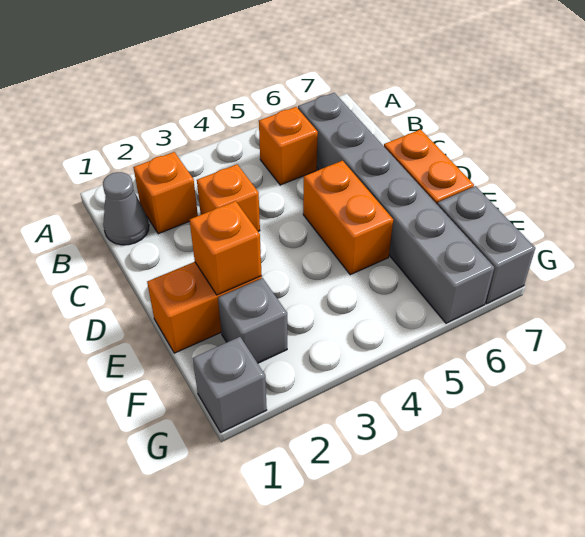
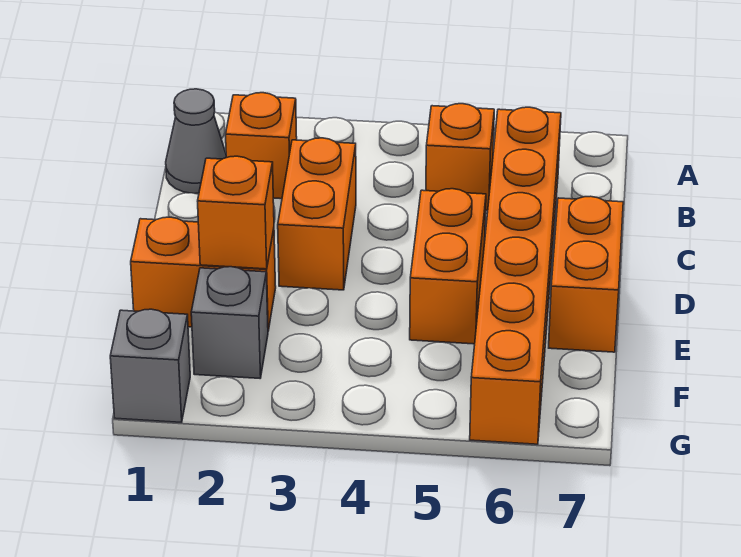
grey brick B6:G6 level 1 -> orange brick B6:G6 level 1
orange brick C3 level 1 -> orange brick C3:D3 level 1
grey brick F7:G7 level 1 -> none

